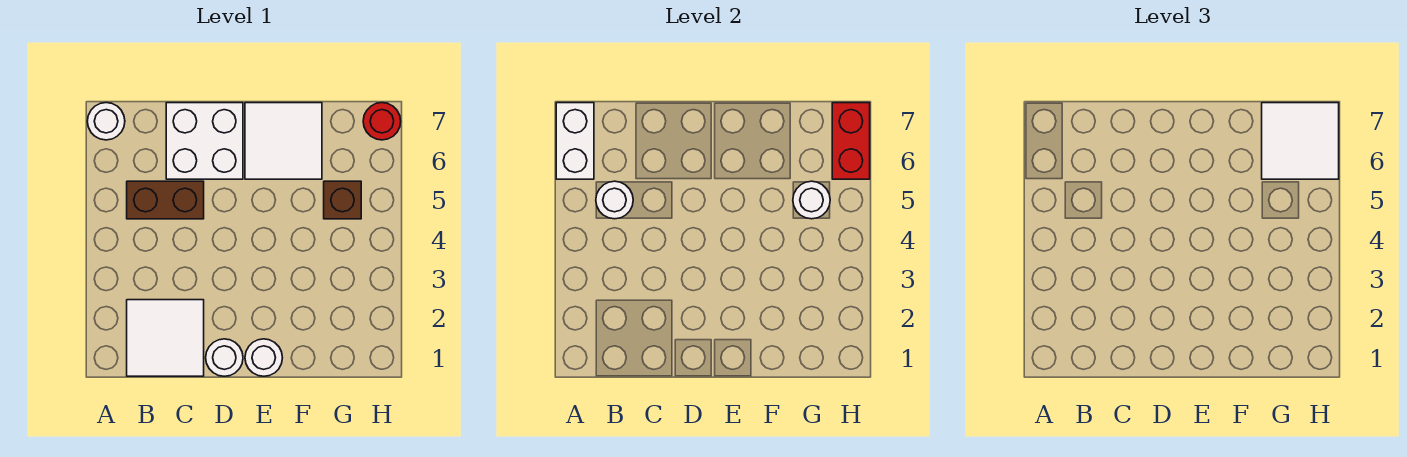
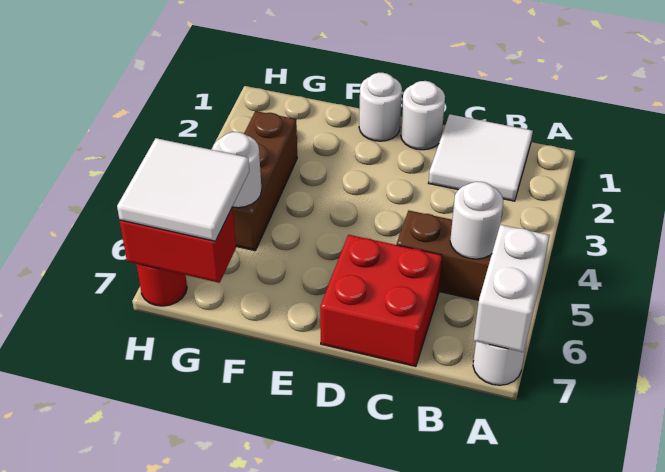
white brick C6:D7 level 1 -> red brick C6:D7 level 1
white tile E6:F7 level 1 -> none
brown brick G5 level 1 -> brown brick G3:G5 level 1
red brick H6:H7 level 2 -> red brick G7:H7 level 2

